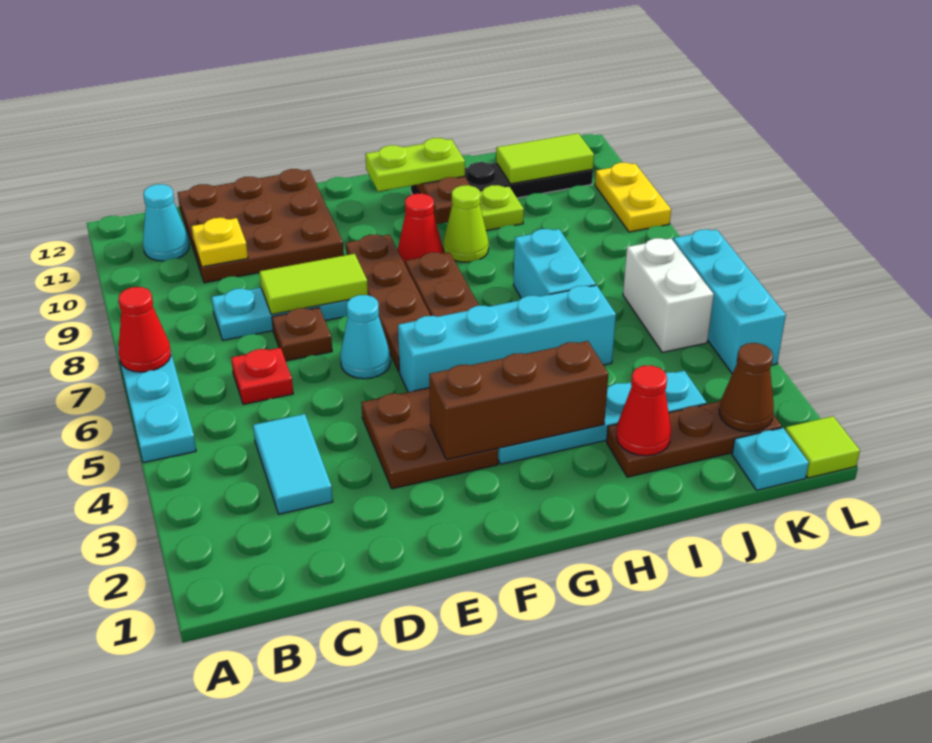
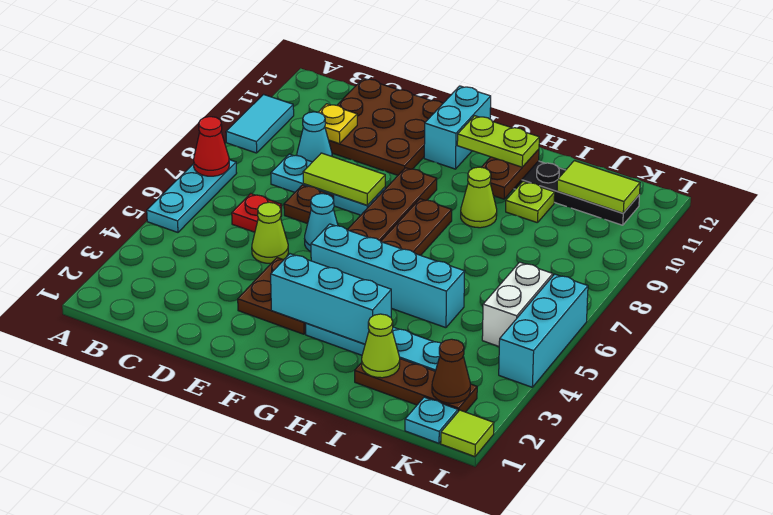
cyan cone B11 level 1 -> cyan cone C9 level 1
cyan tile C3:C4 level 1 -> cyan tile A9:A10 level 1
none -> lime cone D5 level 1
brown brick F3:H3 level 2 -> cyan brick F3:H3 level 2
red cone G9 level 1 -> none
red cone I2 level 2 -> lime cone I2 level 2
cyan brick I6:I7 level 1 -> cyan brick F11:F12 level 1
yellow plate L9:L10 level 1 -> none

